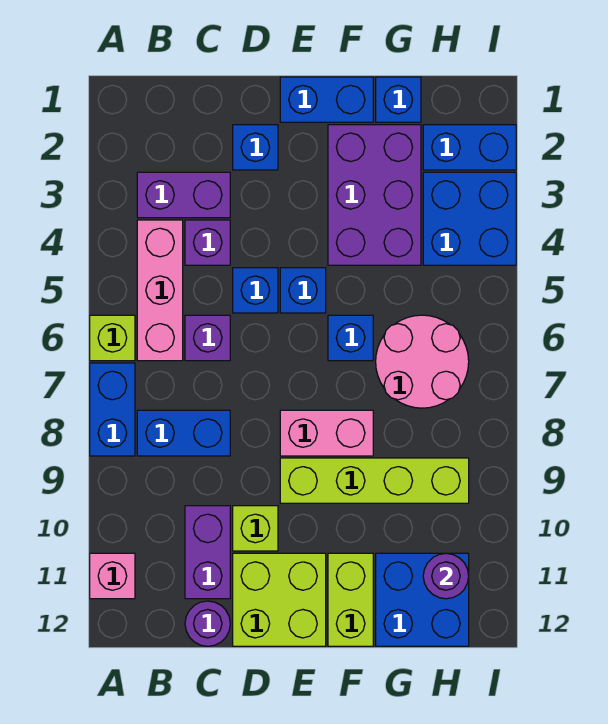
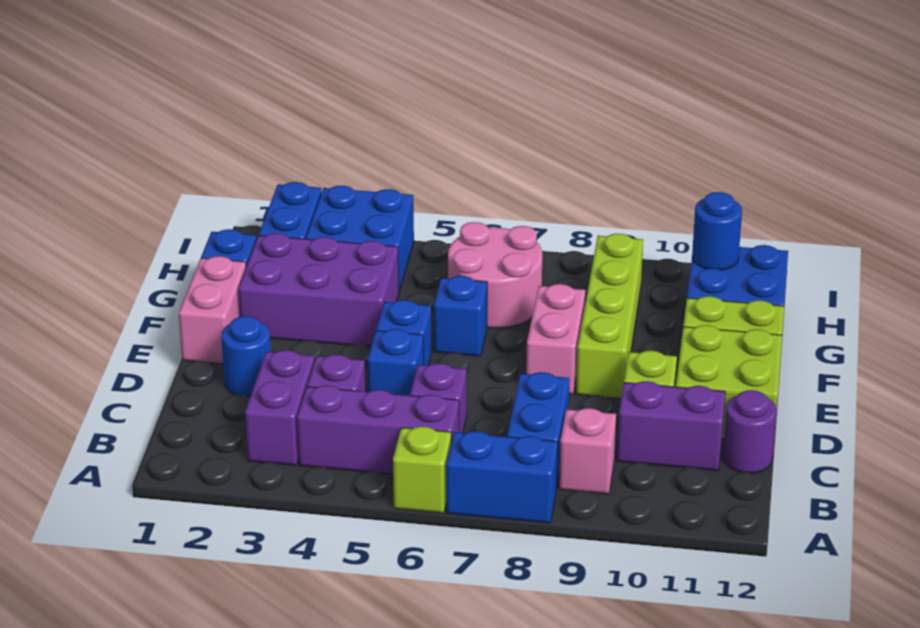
pink brick A11 level 1 -> pink brick B9 level 1
pink brick B4:B6 level 1 -> purple brick B4:B6 level 1
blue brick D2 level 1 -> blue round brick D2 level 1
blue brick E1:F1 level 1 -> pink brick E1:F1 level 1
purple round brick H11 level 2 -> blue round brick H11 level 2

